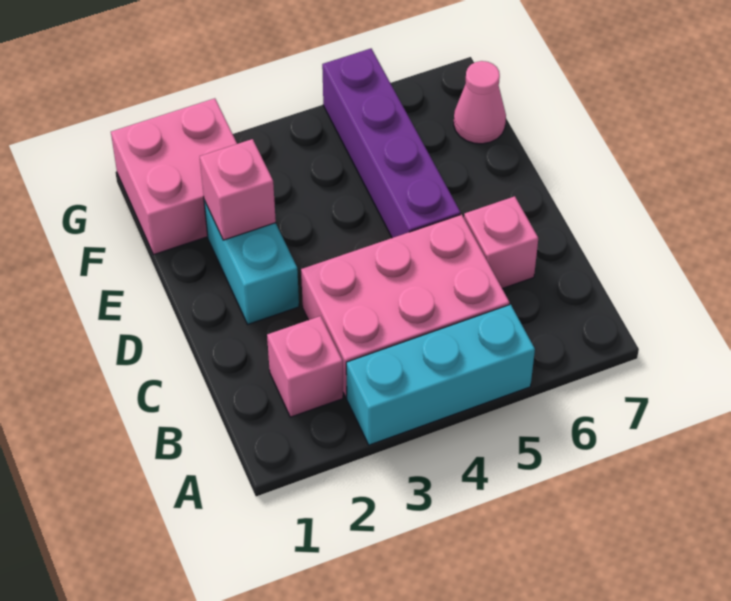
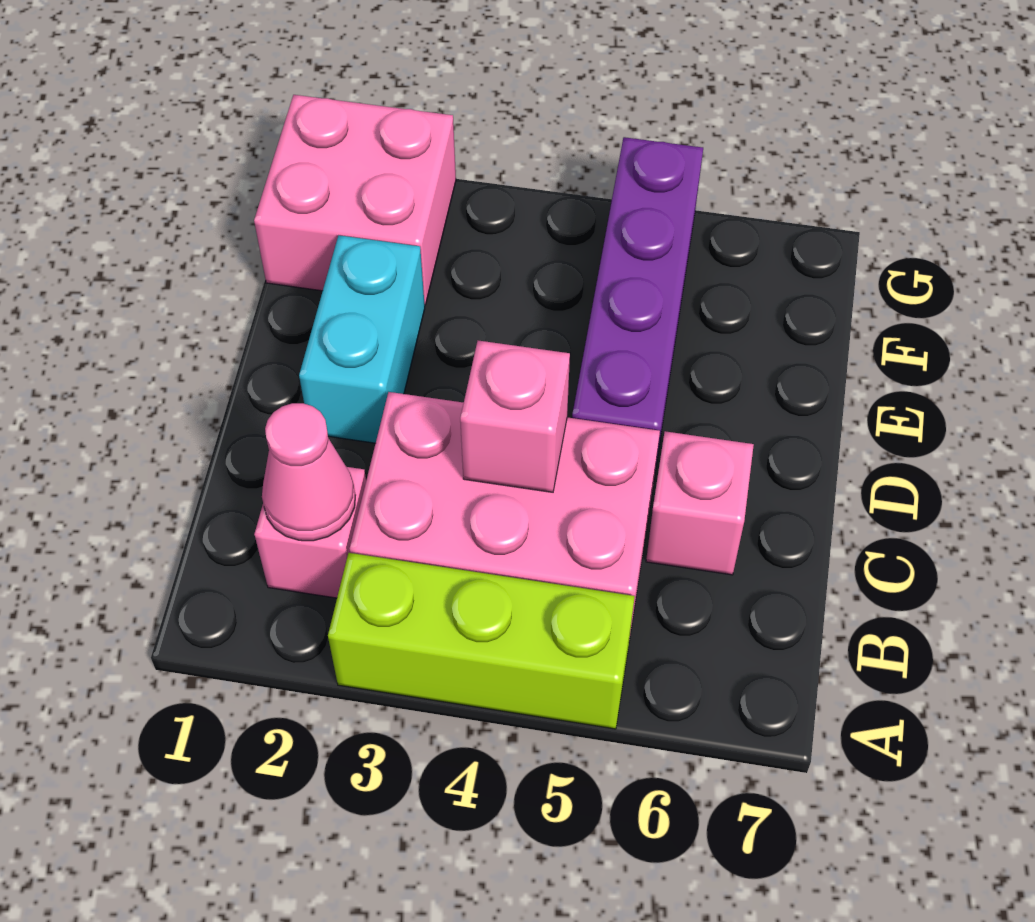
cyan brick A3:A5 level 1 -> lime brick A3:A5 level 1
pink brick E2 level 2 -> pink brick C4 level 2
pink cone F7 level 1 -> pink cone B2 level 2

